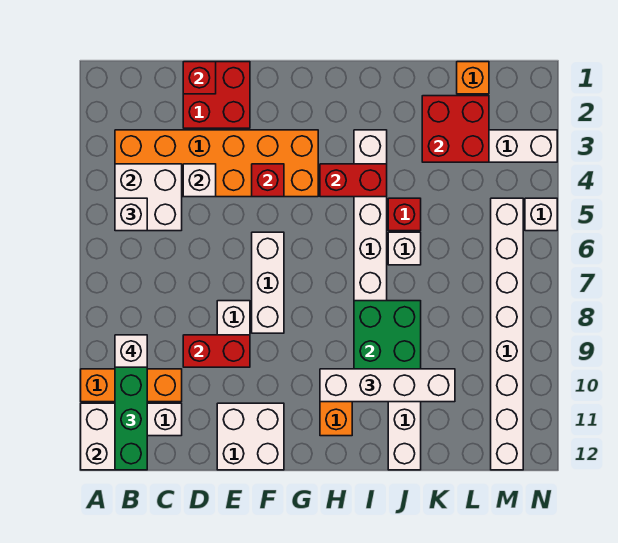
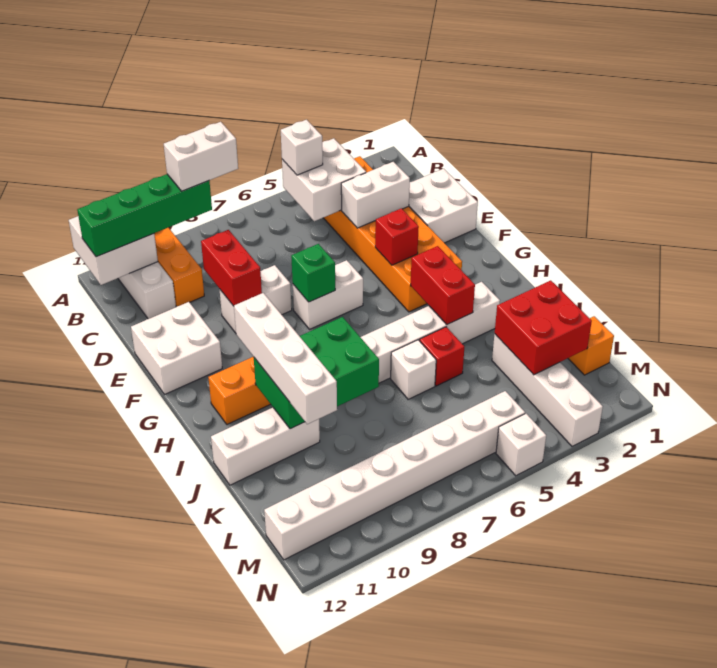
white brick B9 level 4 -> white brick B8:B9 level 4
red brick D1:E2 level 1 -> white brick D1:E2 level 1
red brick D1 level 2 -> none
white brick D4 level 2 -> white brick D3:D4 level 2
white brick F6:F8 level 1 -> white brick F6:F7 level 1
none -> green brick F7 level 2

